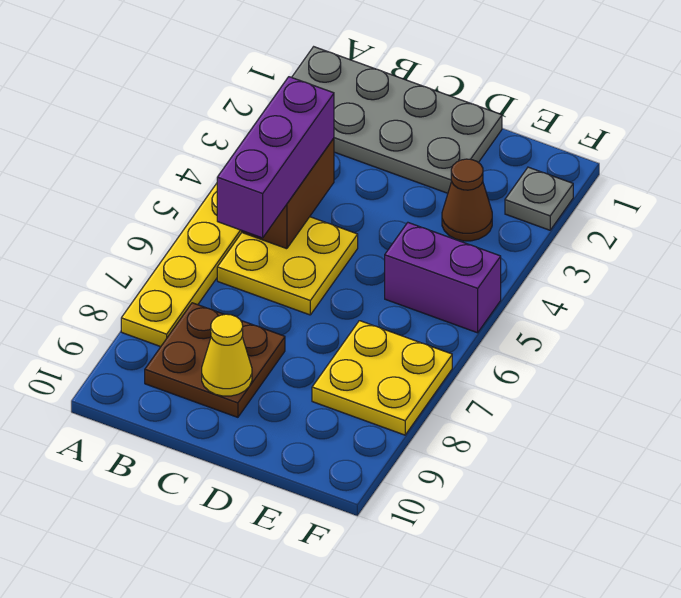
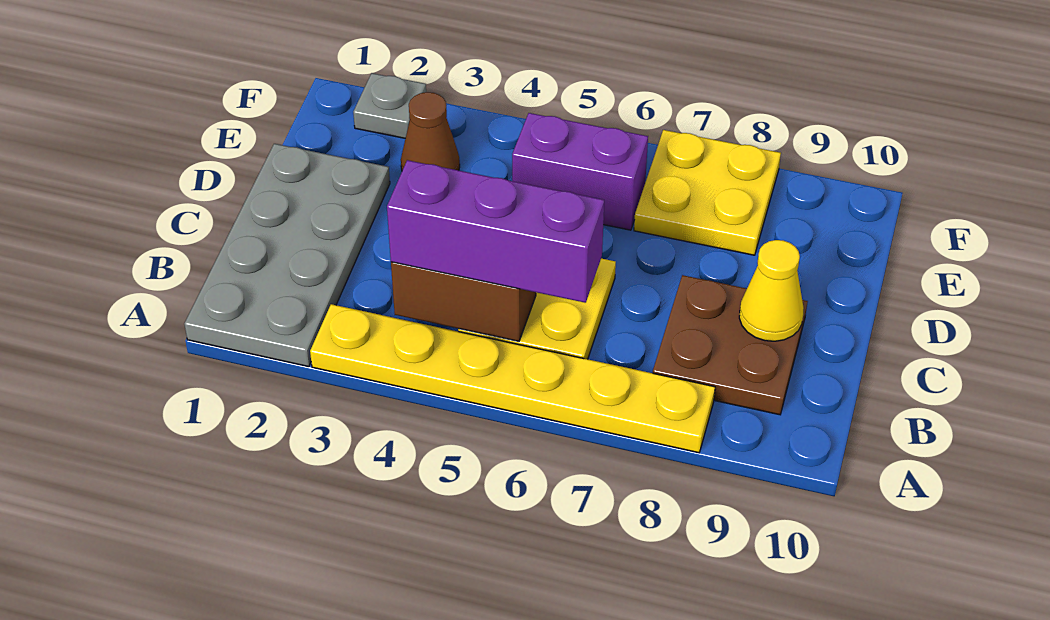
purple brick E5:F5 level 1 -> purple brick E5:E6 level 1

